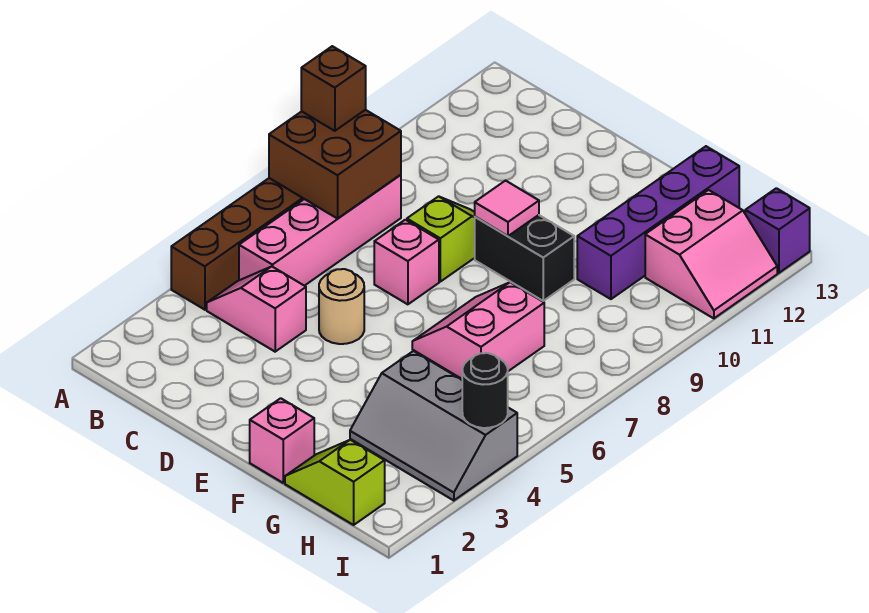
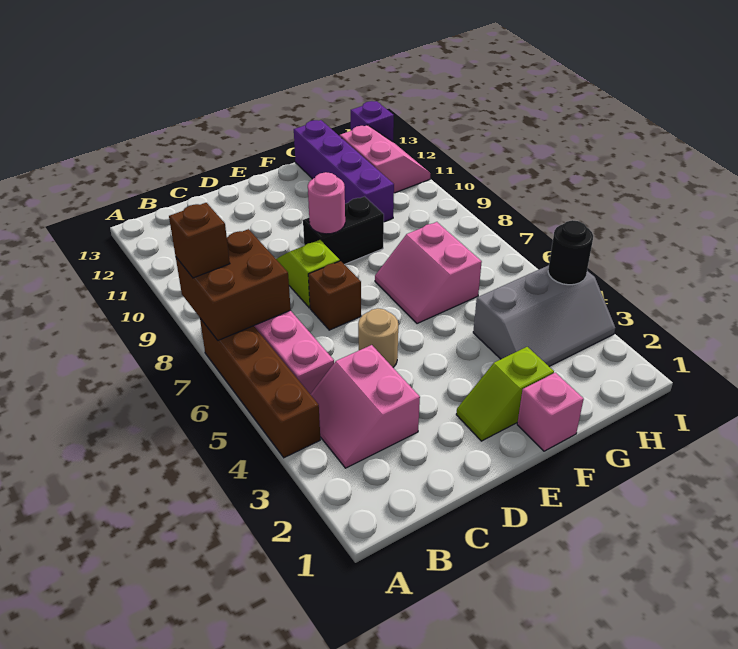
pink slope B4:C4 level 1 top C -> pink slope B3:C4 level 1 top C
pink brick D7 level 1 -> brown brick D7 level 1
pink tile E9 level 2 -> pink round brick E9 level 2
lime slope G1:H1 level 1 top H -> lime slope E2:F2 level 1 top F

